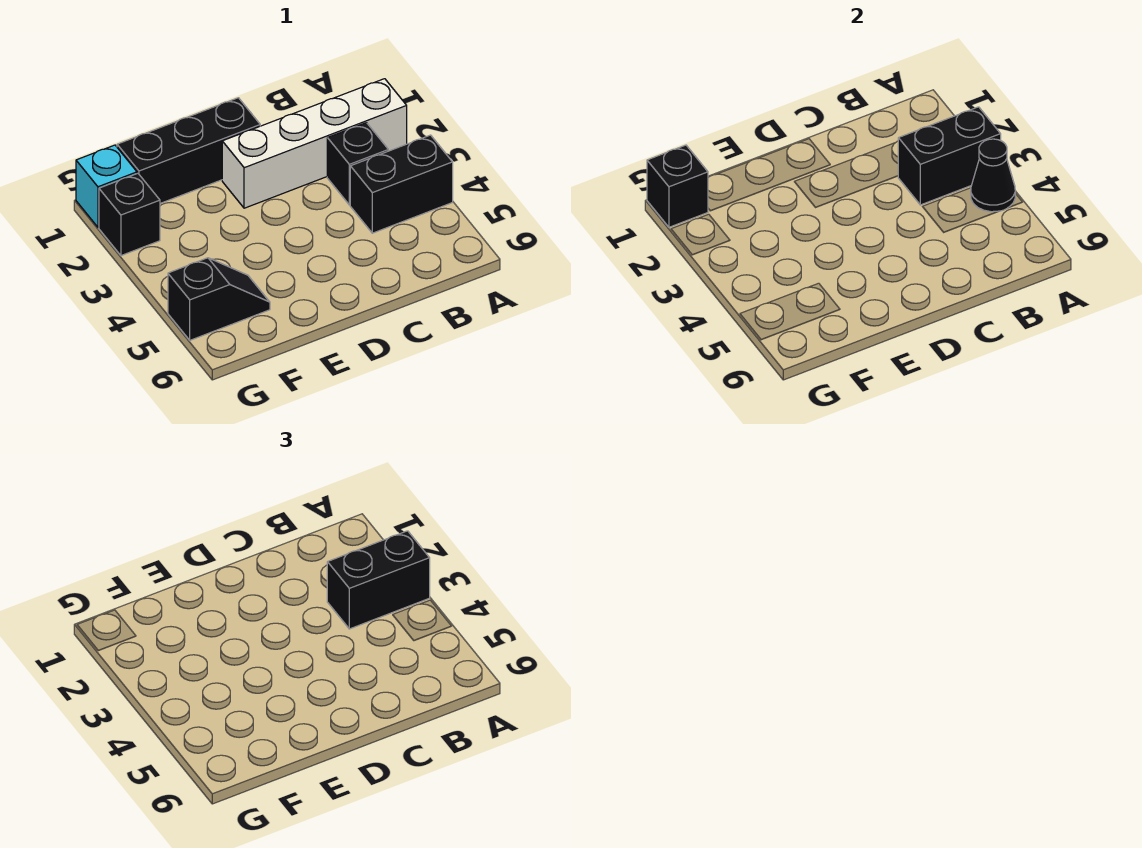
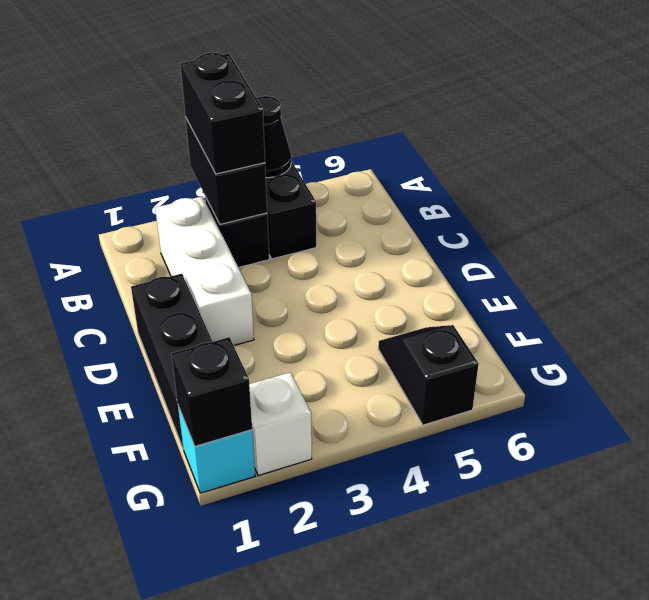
white brick A2:D2 level 1 -> white brick B2:D2 level 1
black brick G2 level 1 -> white brick G2 level 1

